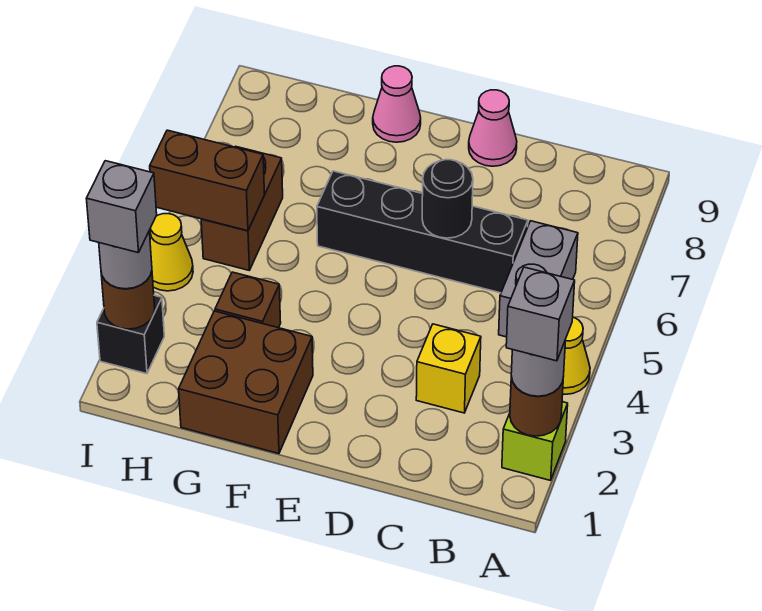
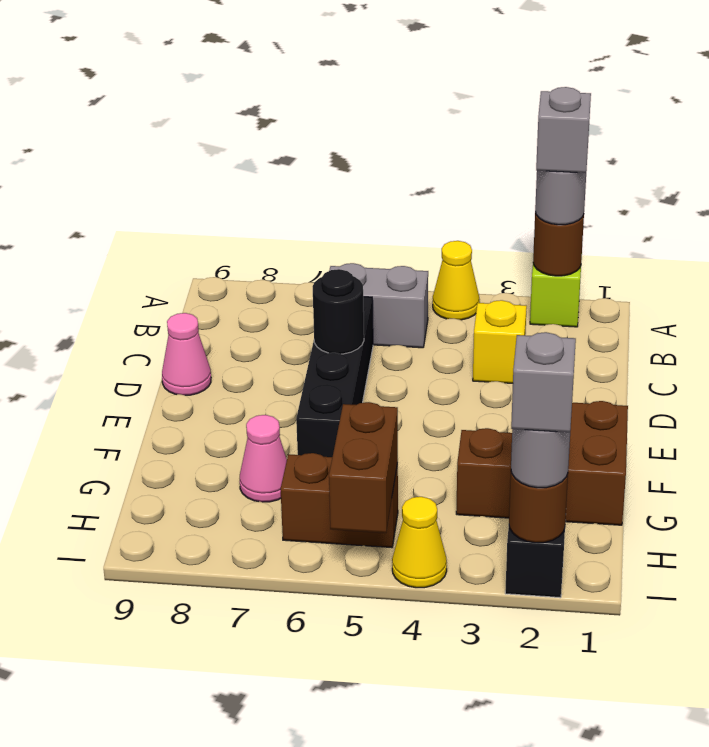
pink cone F9 level 1 -> pink cone G7 level 1

